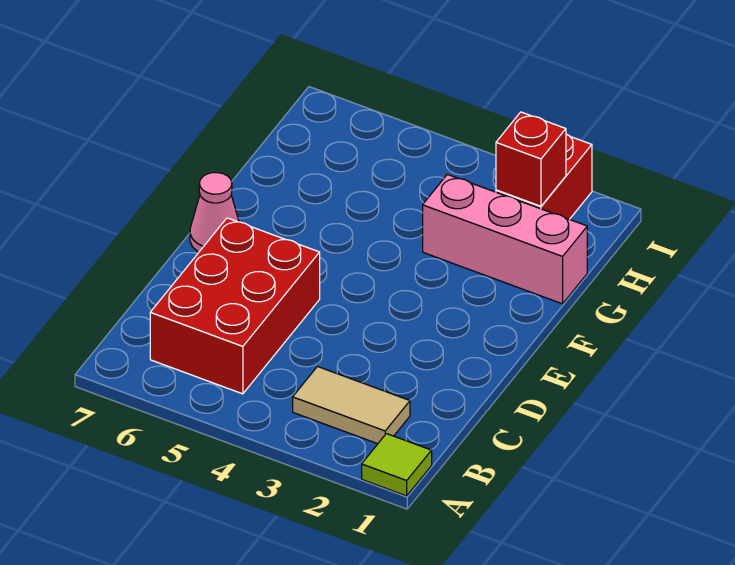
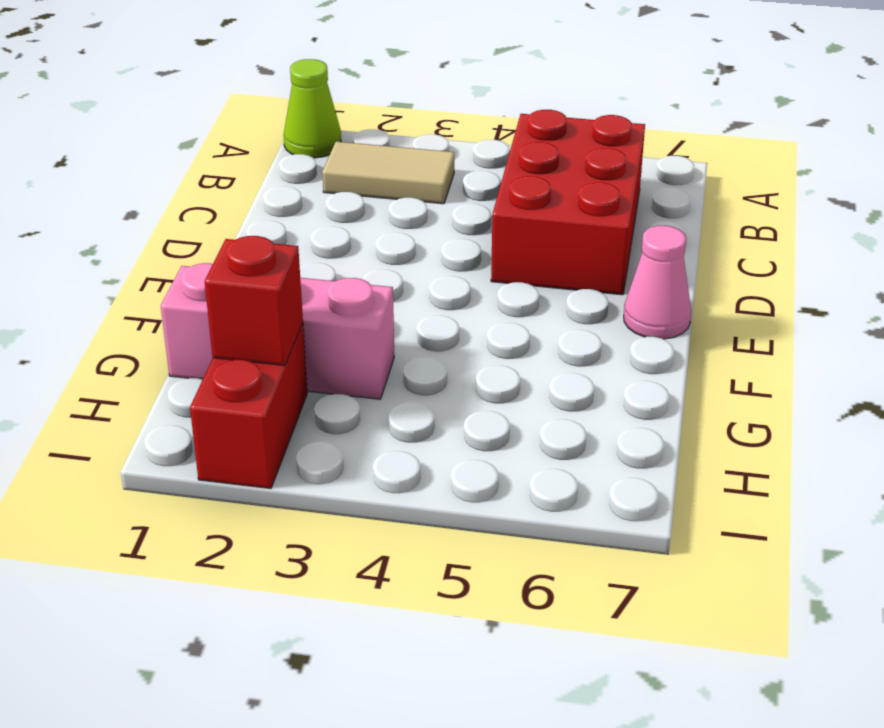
lime tile A1 level 1 -> lime cone A1 level 1

